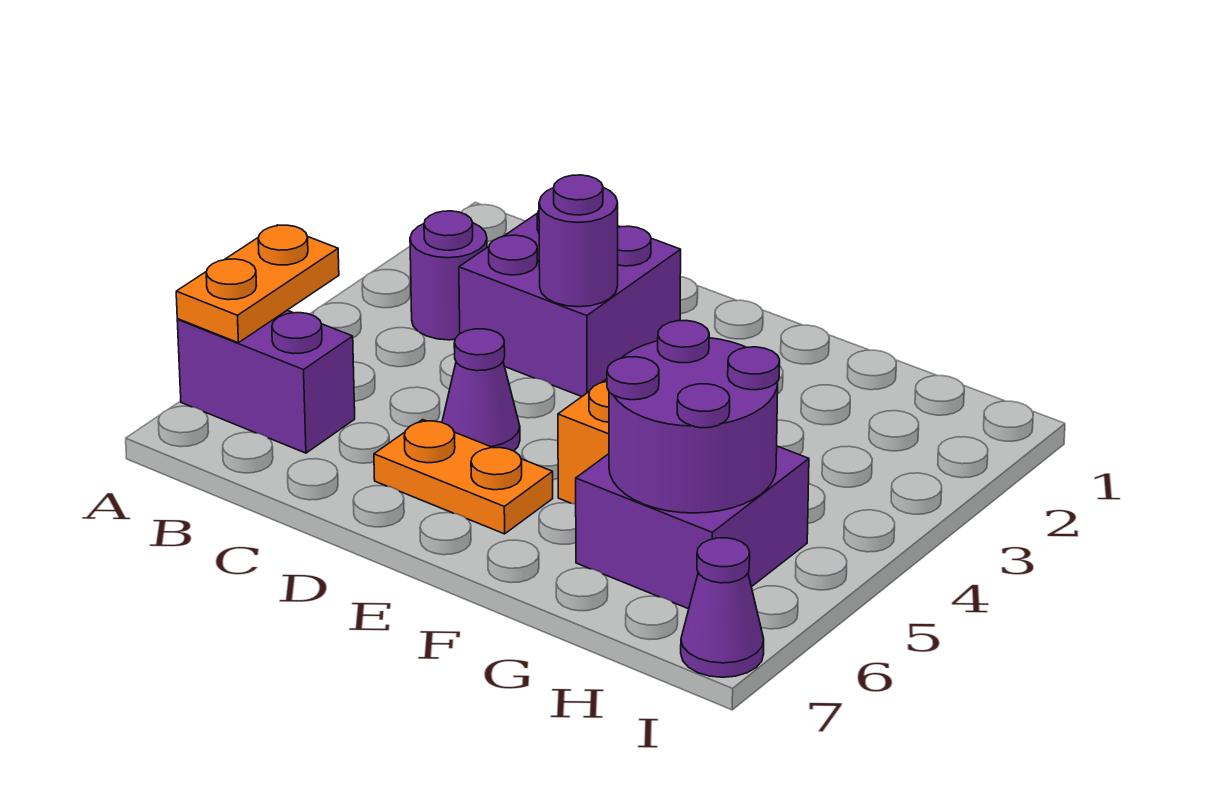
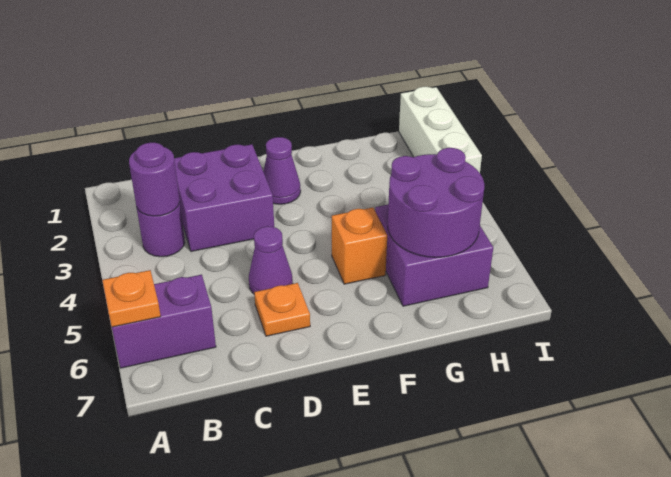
orange plate A5:A6 level 2 -> orange plate A6 level 2
purple round brick D3 level 2 -> purple round brick B3 level 2
orange plate D6:E6 level 1 -> orange plate D6 level 1
none -> white brick I1:I3 level 1
purple cone I7 level 1 -> purple cone E2 level 1

